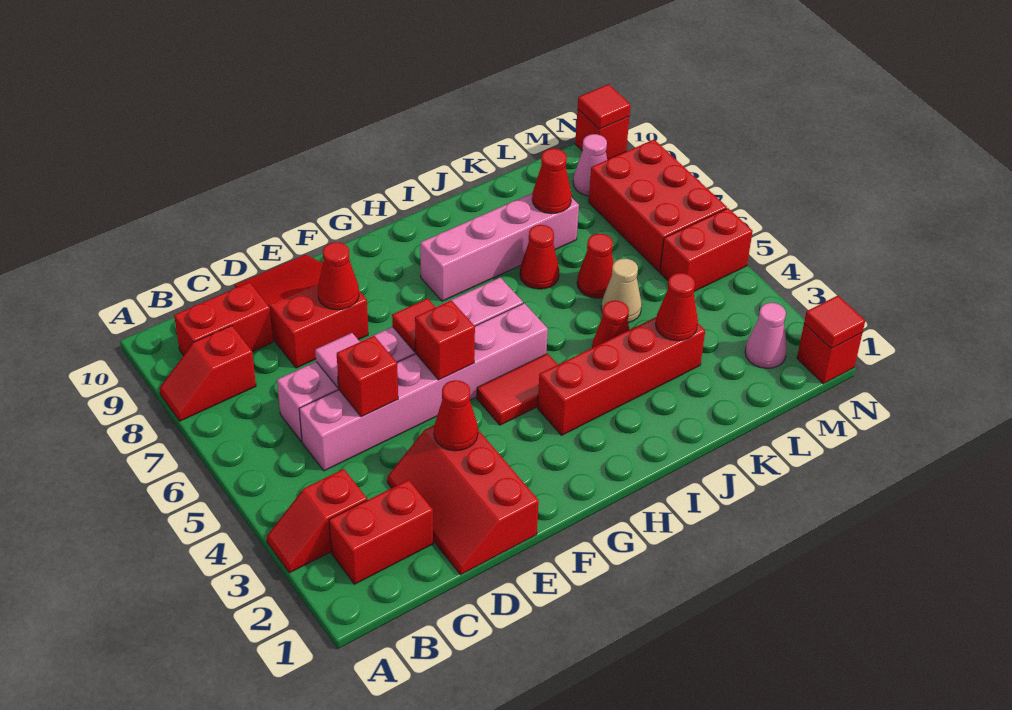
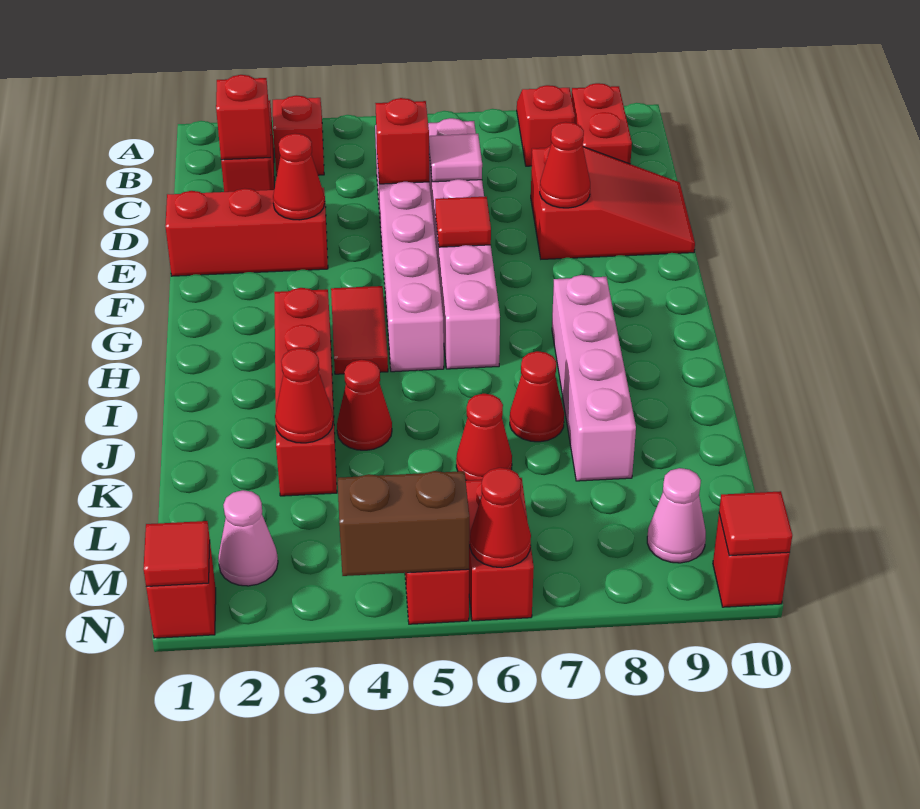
red brick F5 level 2 -> red brick C2 level 2
tan cone K5 level 1 -> none
red cone K8 level 2 -> red cone N6 level 2
red brick M6:N8 level 1 -> red brick M6:N6 level 1
none -> brown brick N4:N5 level 2

